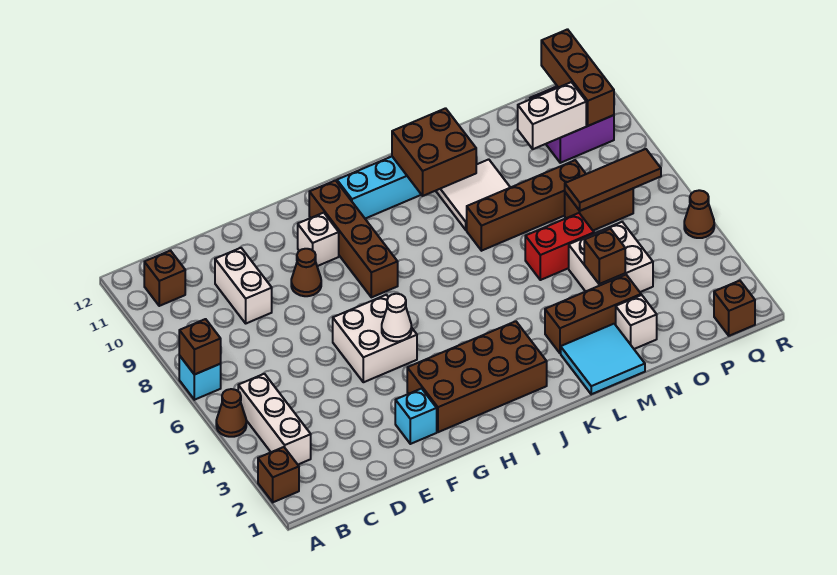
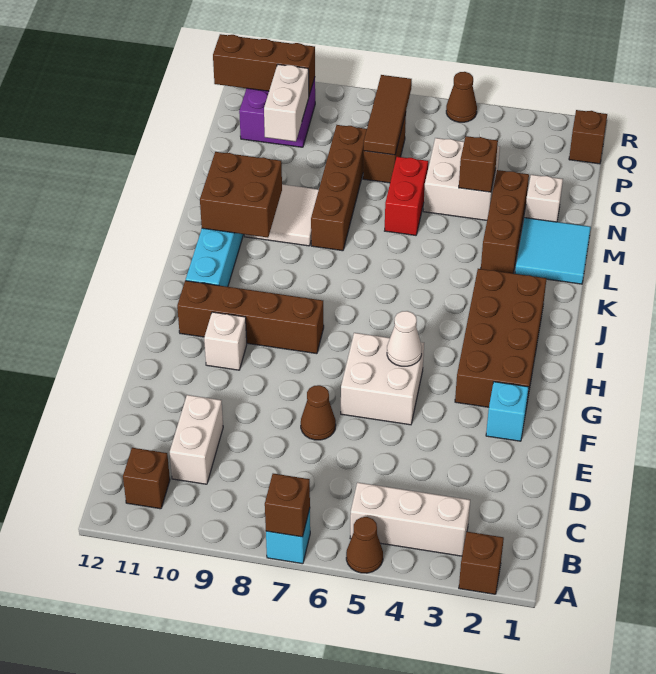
white brick D9:D10 level 1 -> white brick C10:D10 level 1
brown cone F9 level 1 -> brown cone E7 level 1

